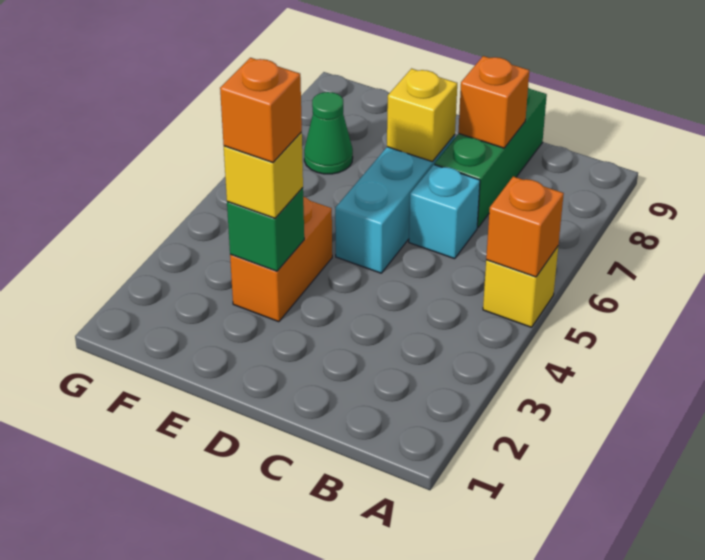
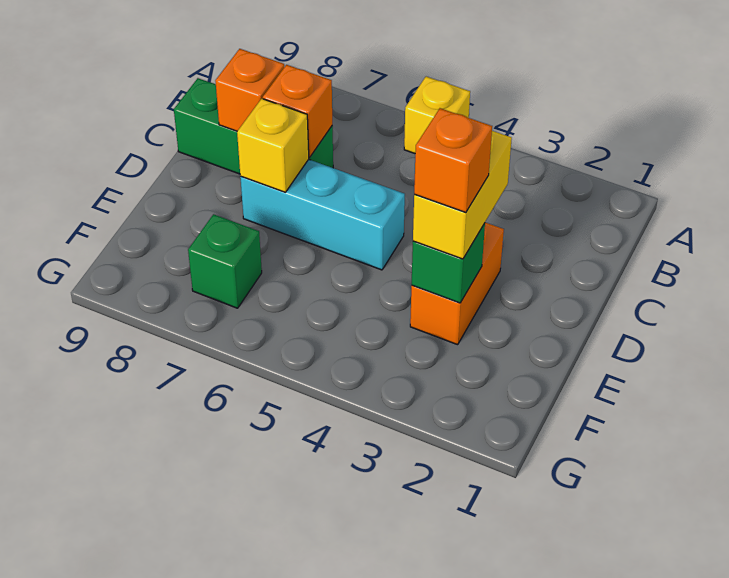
orange brick A5 level 2 -> orange brick C7 level 2
cyan brick C6 level 1 -> none
orange brick E3:E4 level 1 -> orange brick D3:E3 level 1
yellow brick E3 level 3 -> yellow brick D3:E3 level 3
green cone F7 level 1 -> green brick F7 level 1

